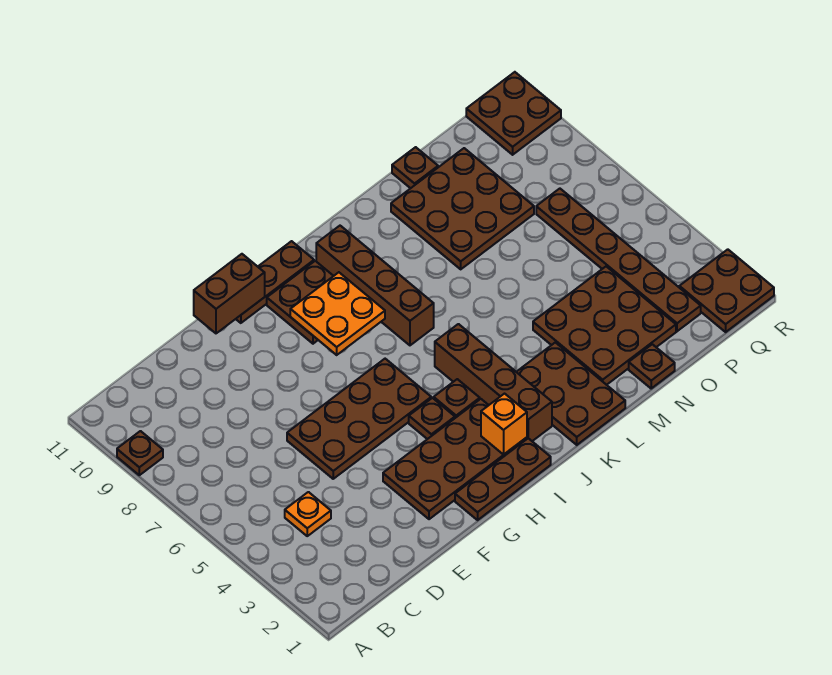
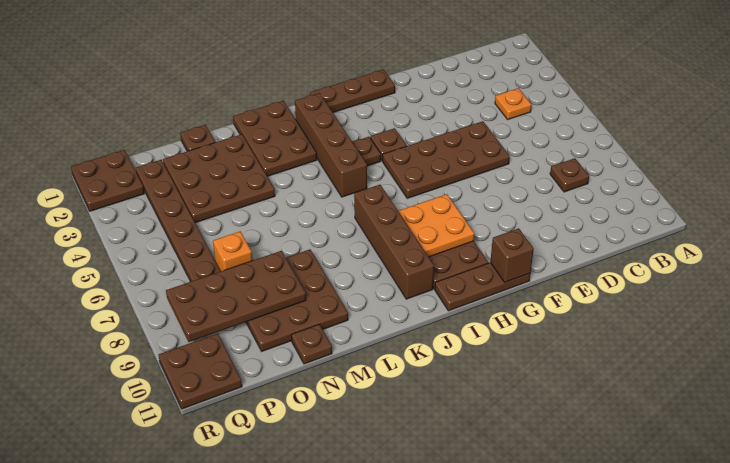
brown plate A9 level 1 -> brown plate C8 level 1
brown plate F2:I3 level 1 -> brown plate N8:Q9 level 2
brown brick F11:G11 level 2 -> brown brick G11 level 2
orange brick I2 level 2 -> orange brick O7 level 1

